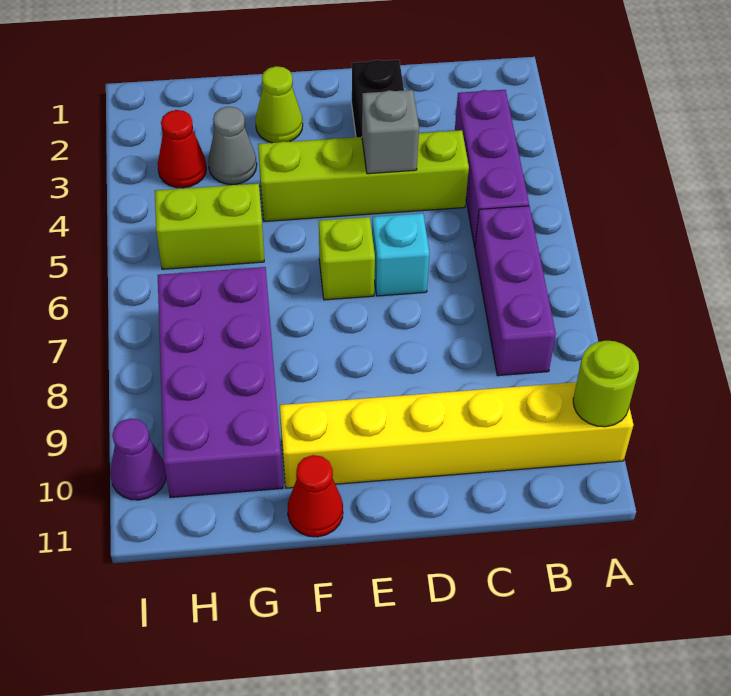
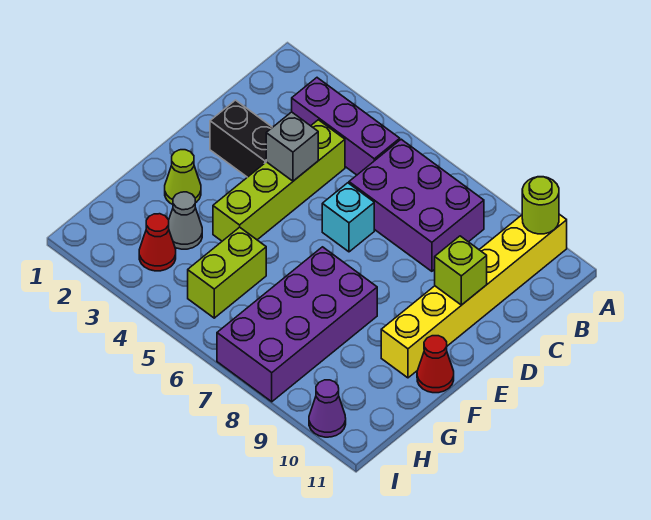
purple brick B6:B8 level 1 -> purple brick B6:C8 level 1
lime brick E6 level 1 -> lime brick D10 level 2
purple brick G7:H10 level 1 -> purple brick F7:I8 level 1

